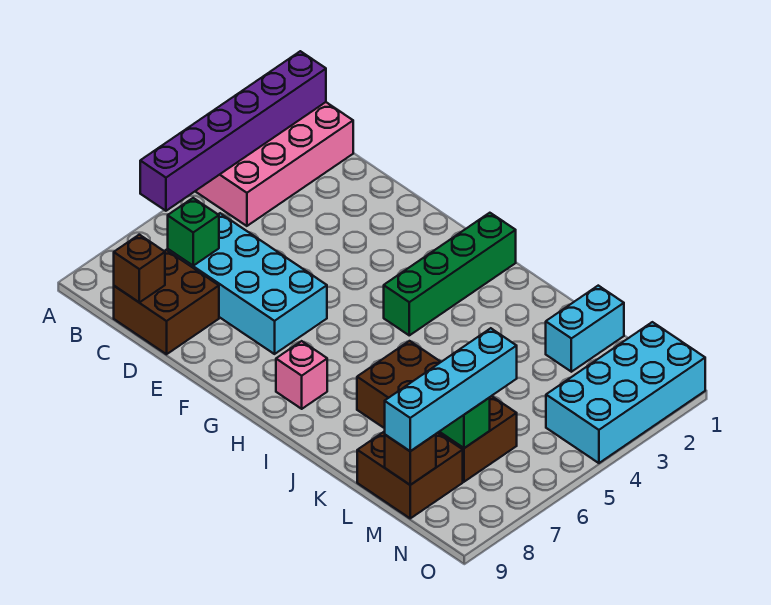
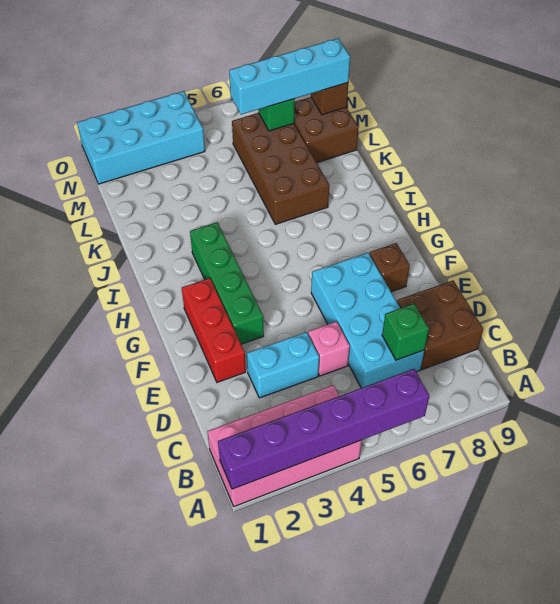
brown brick C9 level 2 -> brown brick F8 level 1
none -> red brick E2:G2 level 1
green brick H1:H4 level 1 -> green brick F3:I3 level 1
pink brick H8 level 1 -> pink brick D5 level 1
cyan brick L1:L2 level 1 -> cyan brick D3:D4 level 1

